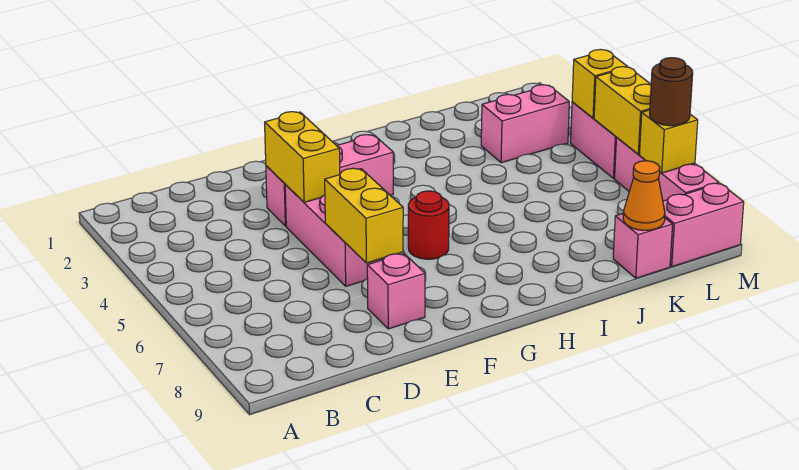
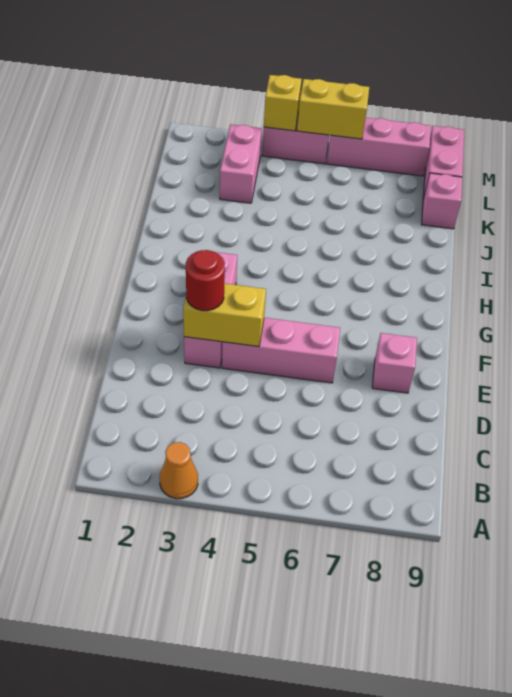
yellow brick E6:E7 level 2 -> none
red round brick G6 level 1 -> red round brick E3 level 3
orange cone K9 level 2 -> orange cone A3 level 1
yellow brick M7 level 2 -> none
brown round brick M7 level 3 -> none

